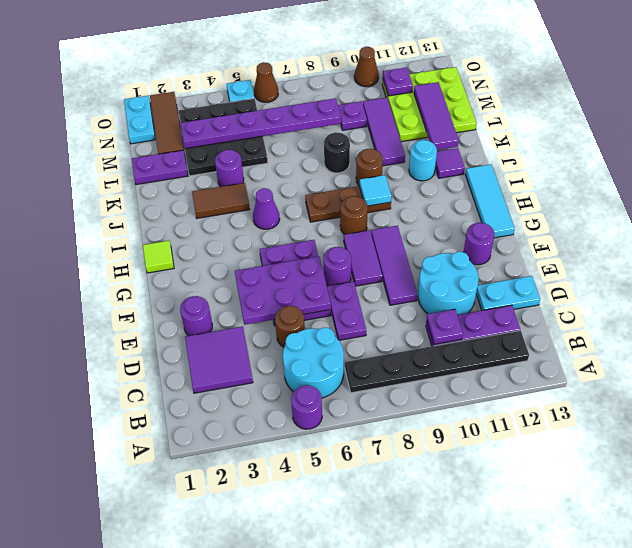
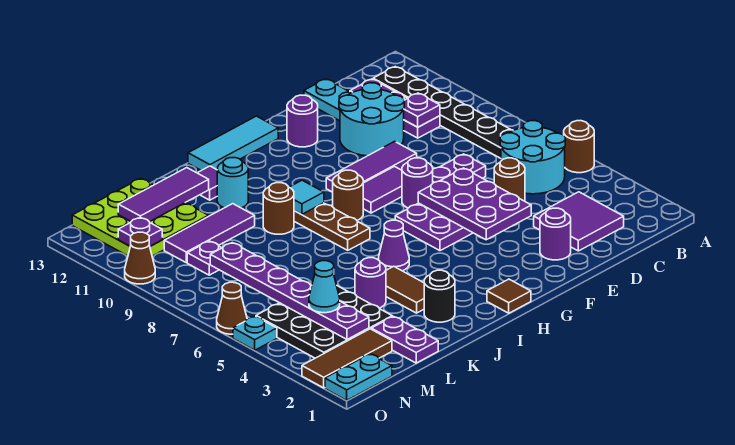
purple round brick A5 level 1 -> brown round brick A5 level 1
lime tile H1 level 1 -> brown tile H1 level 1
black round brick K8 level 1 -> black round brick J2 level 1
none -> cyan cone M4 level 3

